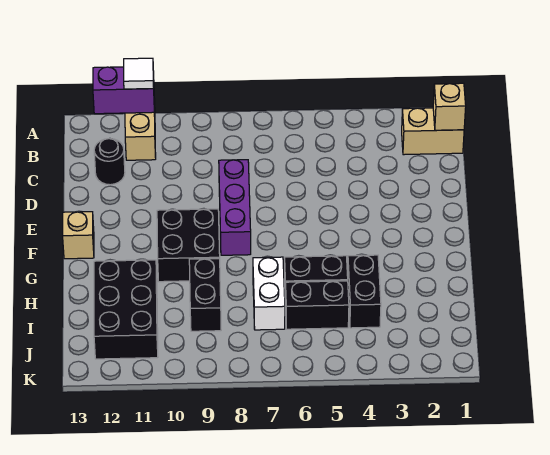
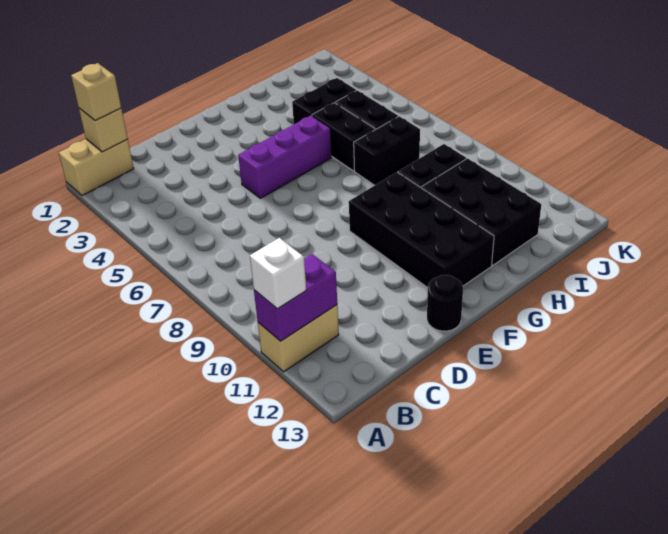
purple brick A11:A12 level 2 -> purple brick A11:B11 level 2
white tile A11 level 3 -> white brick A11 level 3
tan brick B1:B2 level 1 -> tan brick A1:B1 level 1
black round brick C12 level 1 -> black round brick E13 level 1
purple brick D8:F8 level 1 -> purple brick E5:G5 level 1
black brick F9:G10 level 1 -> black brick F9:G12 level 1
tan brick F13 level 1 -> tan brick B1 level 3
white brick H7:I7 level 1 -> black brick H7:I7 level 1
black brick H11:J12 level 1 -> black brick H10:I12 level 1

